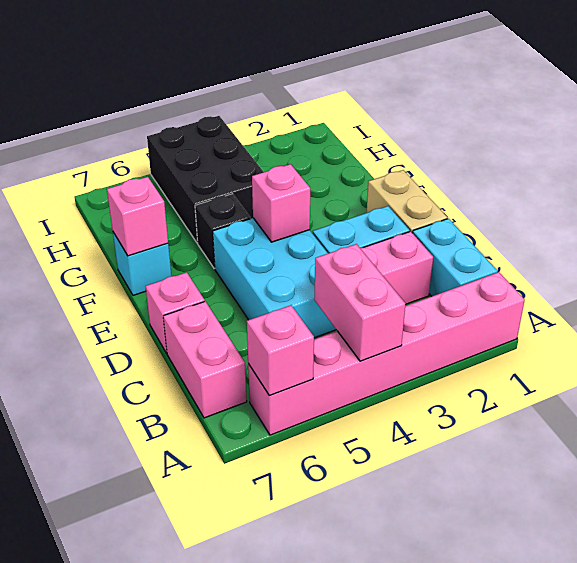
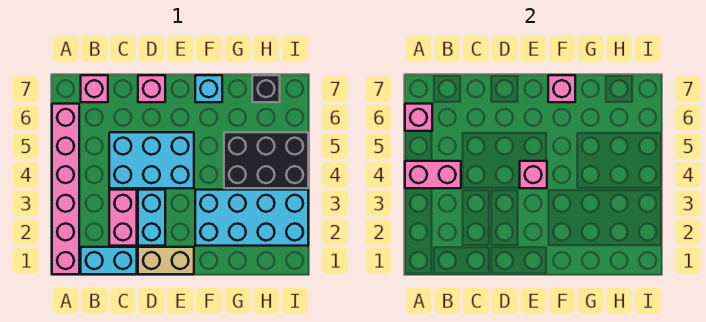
pink brick B7:C7 level 1 -> pink brick B7 level 1
none -> cyan brick F2:I3 level 1
black brick F5 level 1 -> black brick H7 level 1

